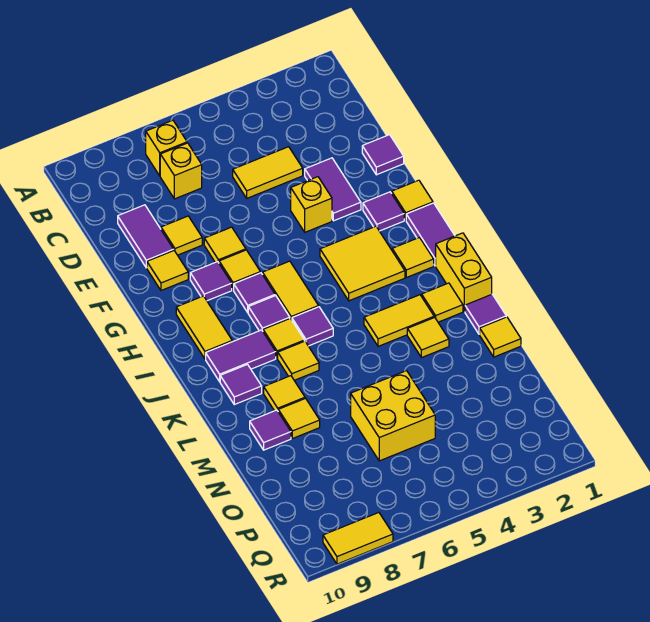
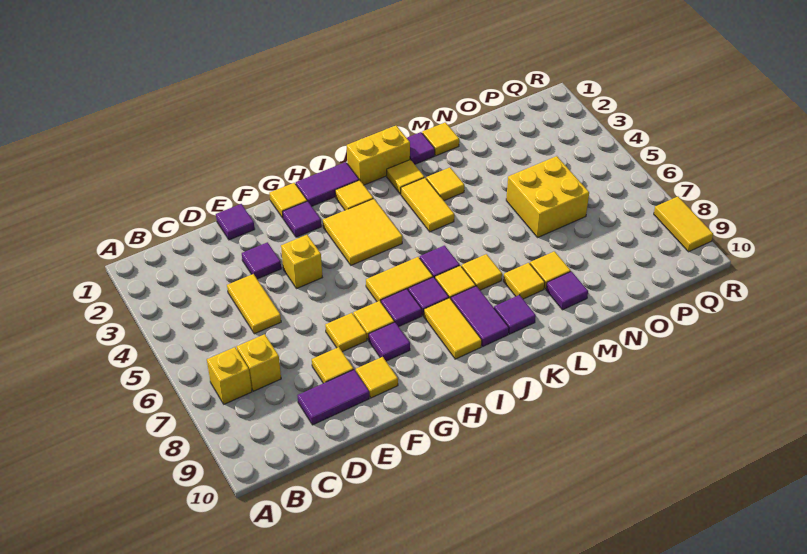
purple tile E3:F3 level 1 -> purple tile E3 level 1
yellow tile H9:I9 level 1 -> yellow tile I8:I9 level 1

